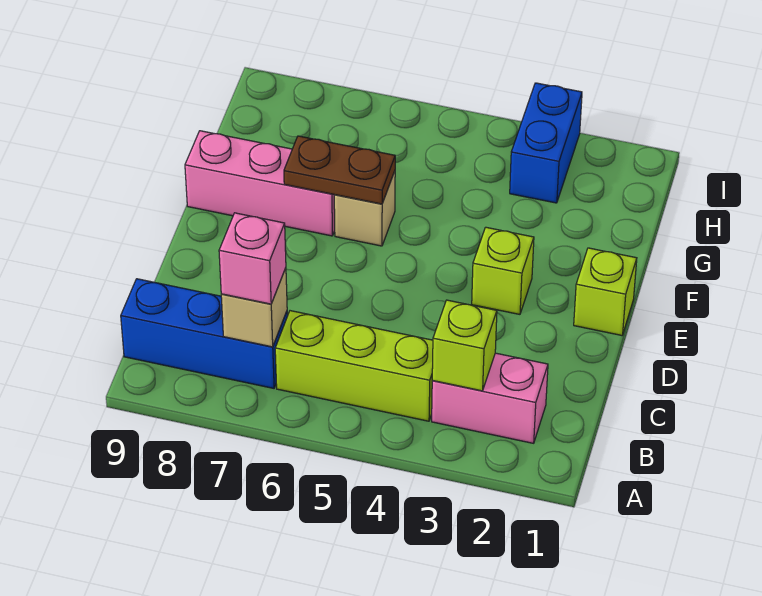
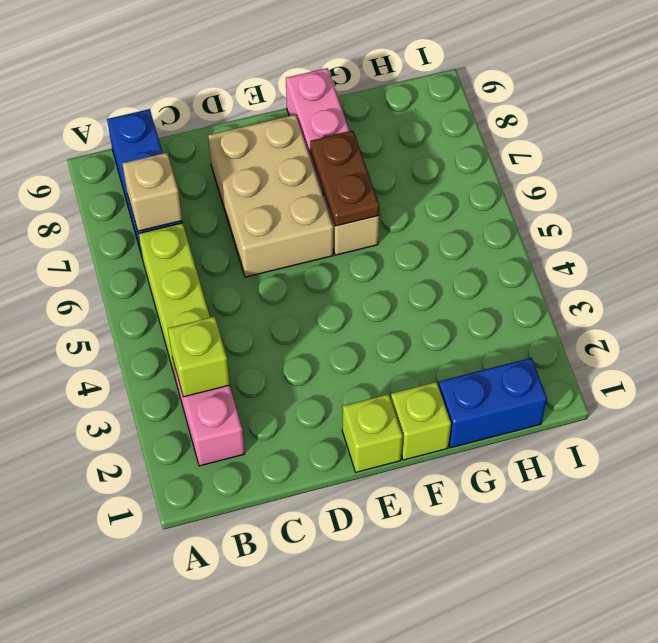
pink brick B7 level 3 -> none
none -> tan brick D6:E8 level 1
lime brick E3 level 1 -> lime brick F1 level 1
blue brick H3:I3 level 1 -> blue brick G1:H1 level 1

